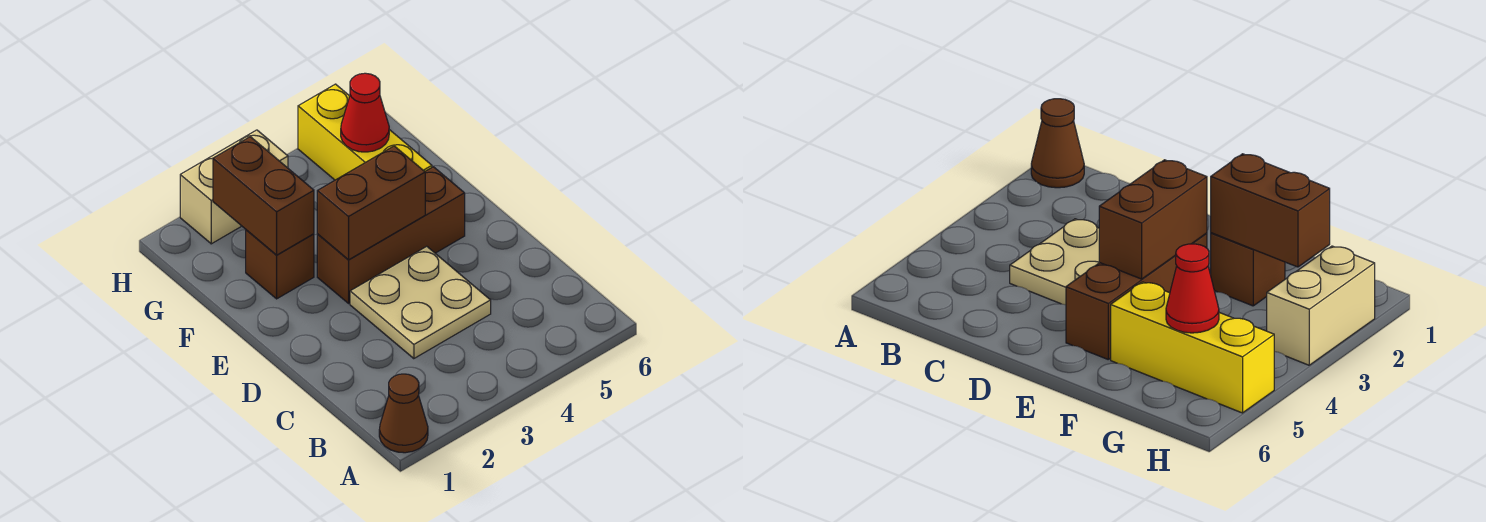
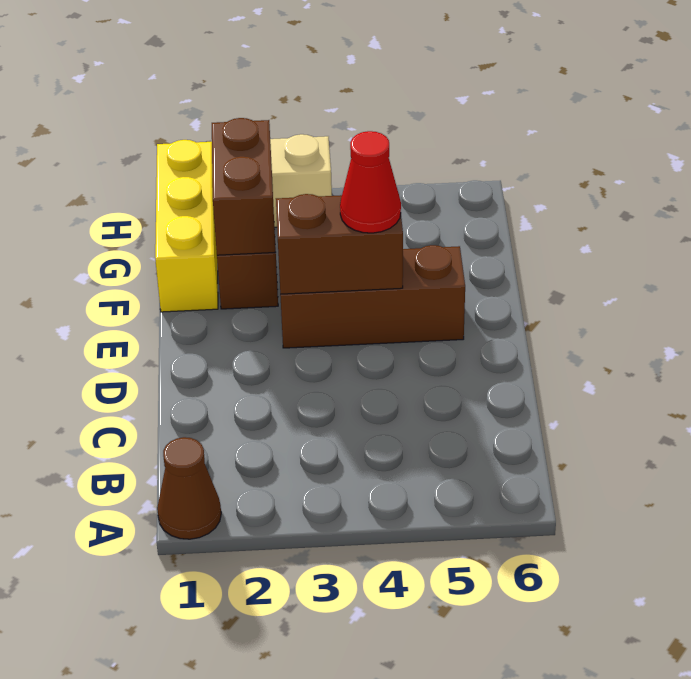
tan plate C3:D4 level 1 -> none
yellow brick F5:H5 level 1 -> yellow brick F1:H1 level 1
red cone G5 level 2 -> red cone E4 level 3

